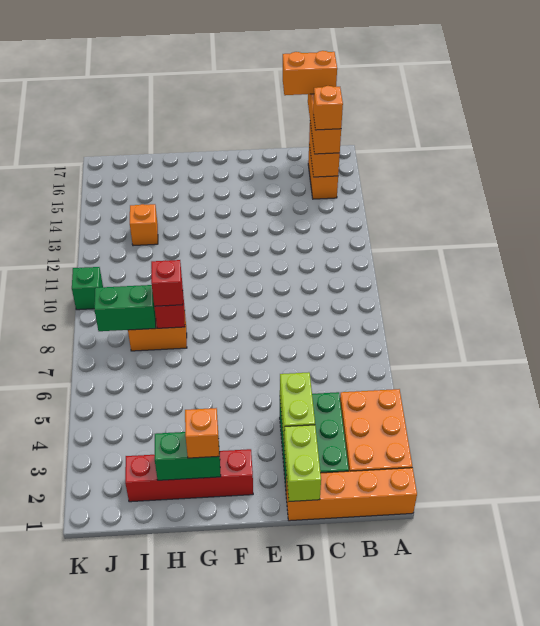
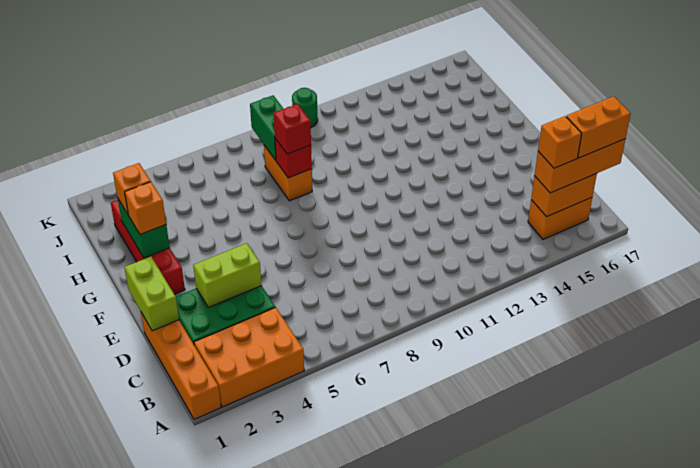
orange brick B17:C17 level 4 -> orange brick B16:B17 level 4
lime brick D1:D2 level 2 -> lime brick D1:E1 level 2
orange brick I13 level 1 -> orange brick H2 level 3
green brick K10 level 1 -> green round brick K10 level 1

